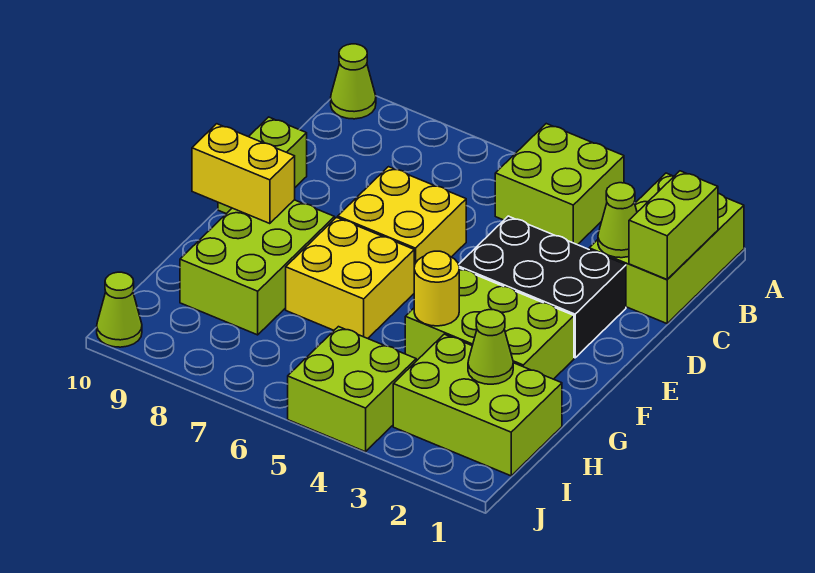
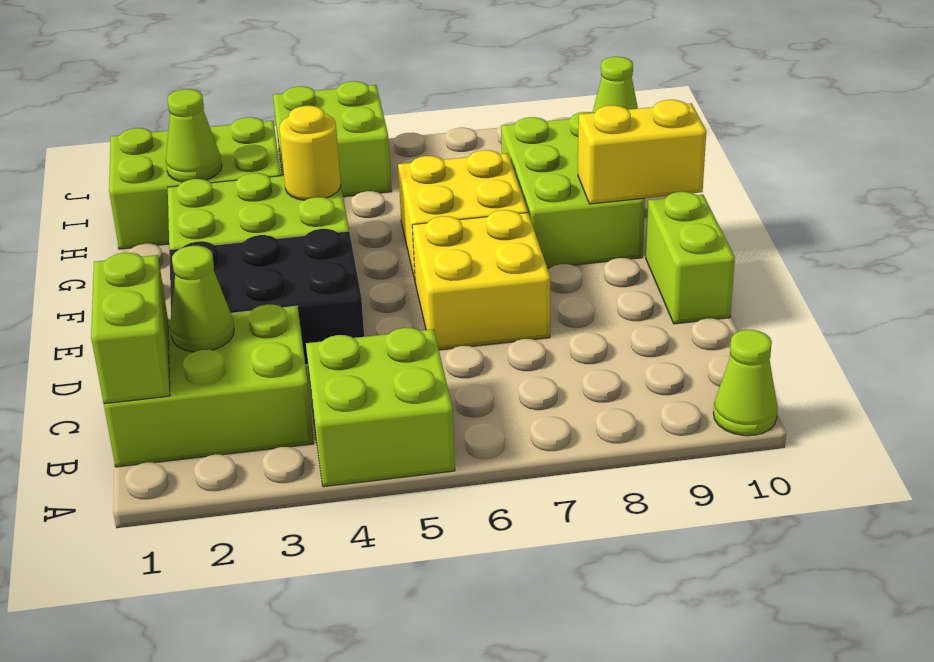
lime brick A1:C2 level 1 -> lime brick B1:C3 level 1

